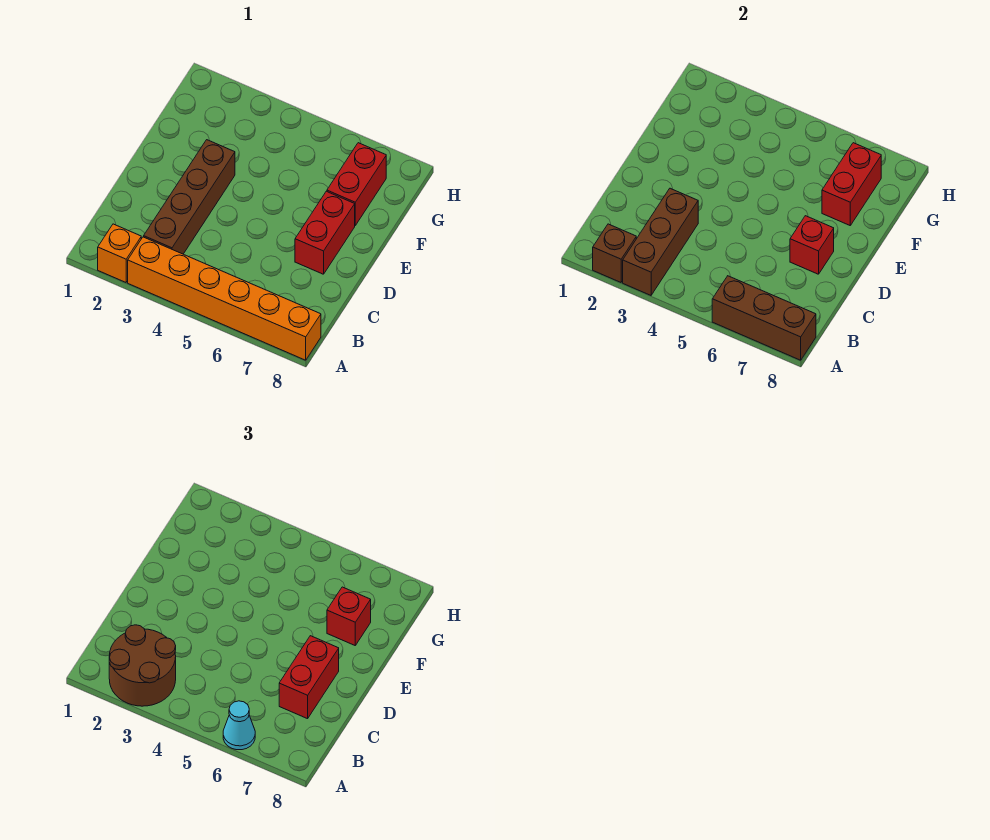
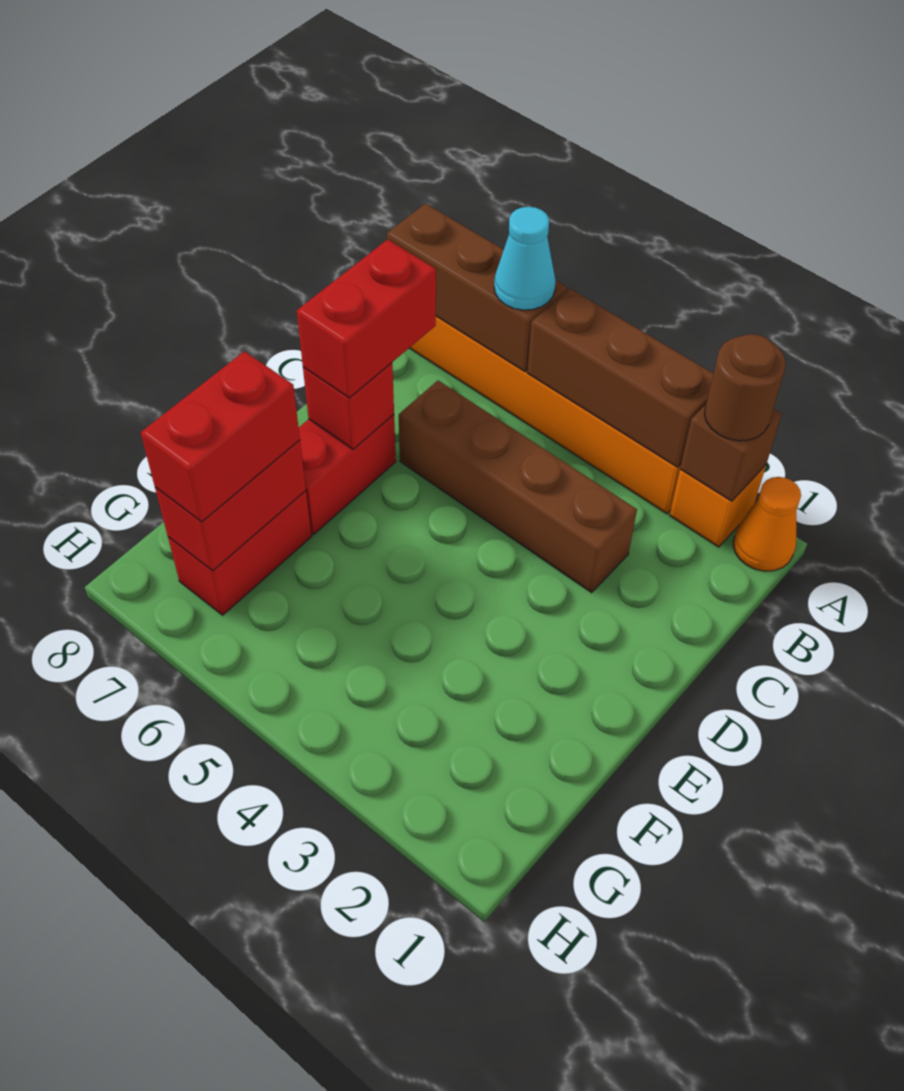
none -> orange cone A1 level 1
brown round brick A2:B3 level 3 -> brown round brick A2 level 3
brown brick A3:C3 level 2 -> brown brick A3:A5 level 2
brown brick B3:E3 level 1 -> brown brick C3:C6 level 1
red brick F7 level 3 -> red brick F7:G7 level 3

